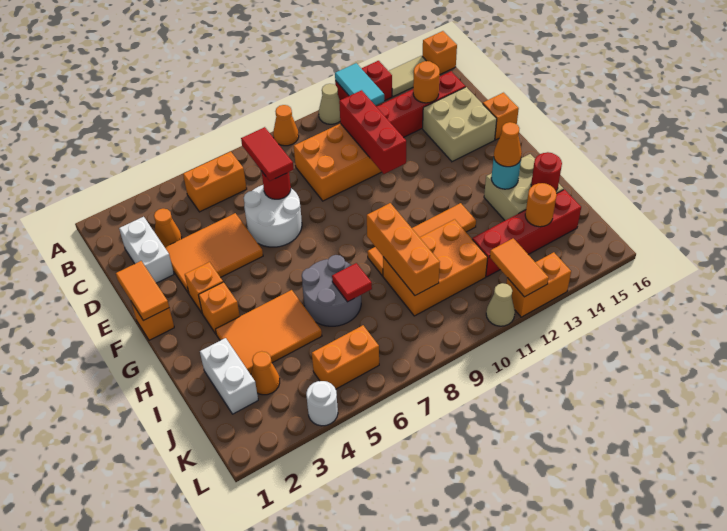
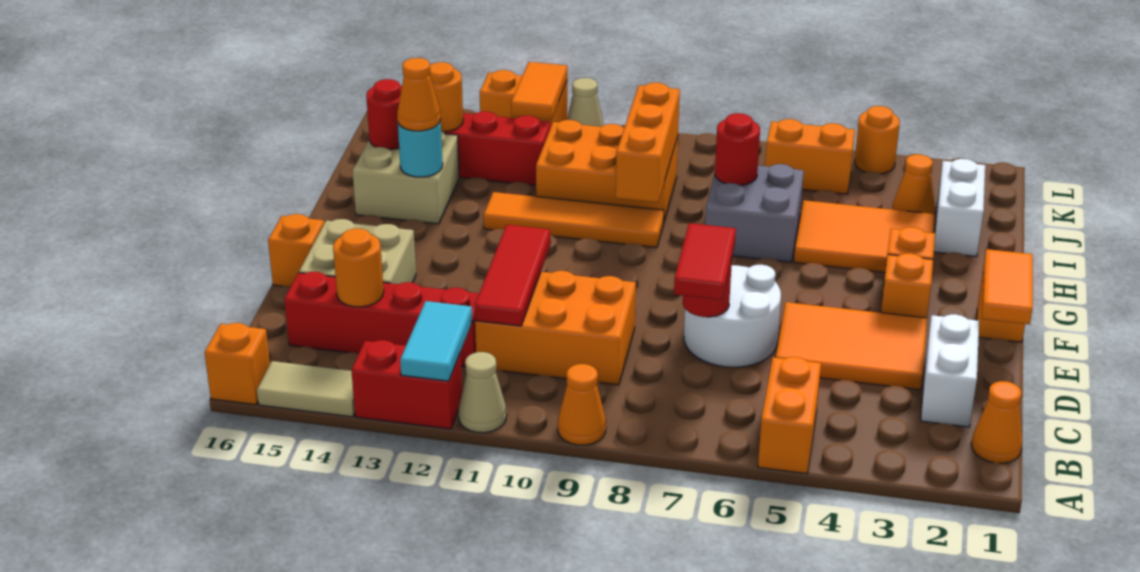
orange brick B5:B6 level 1 -> orange brick A5:B5 level 1
orange cone C3 level 1 -> orange cone B1 level 1
red brick C11:E11 level 2 -> red tile C11:E11 level 2
grey round brick H6:I7 level 1 -> grey brick H6:I7 level 1
red tile I7 level 2 -> red round brick I7 level 2
white round brick L4 level 1 -> orange round brick L4 level 1

